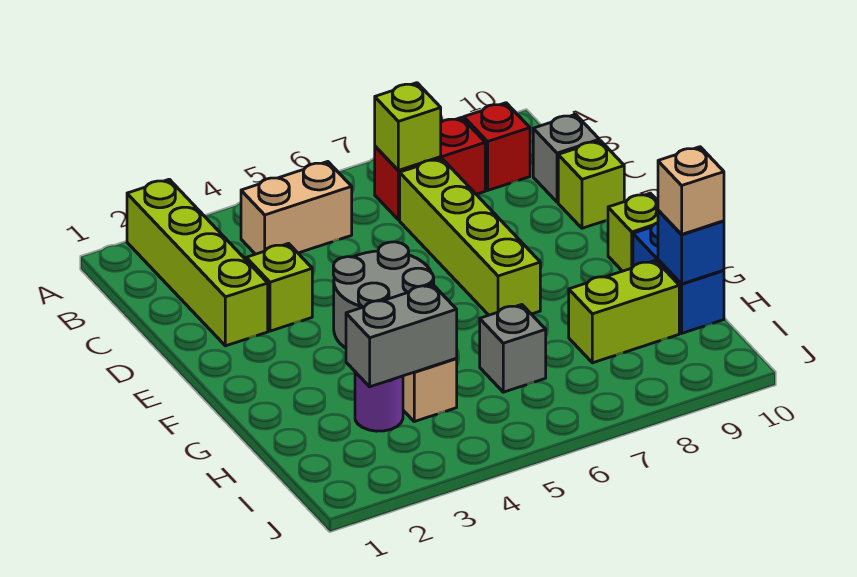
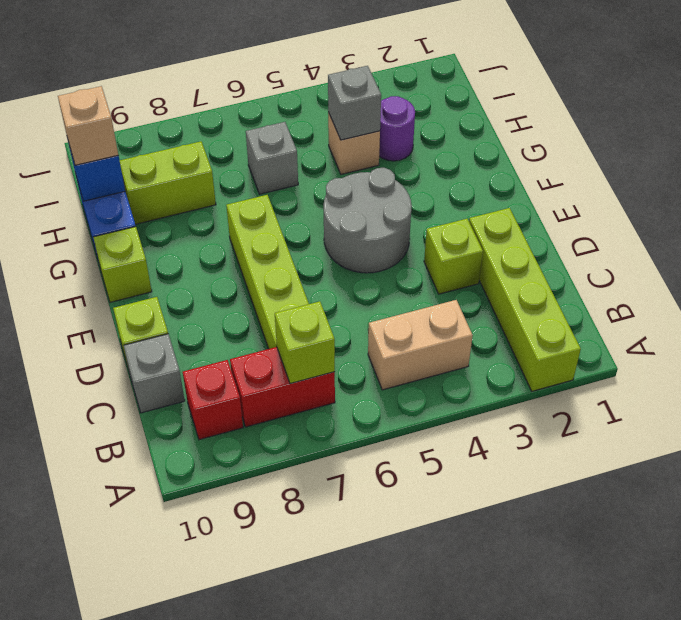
grey brick H3:H4 level 2 -> grey brick H4 level 2

